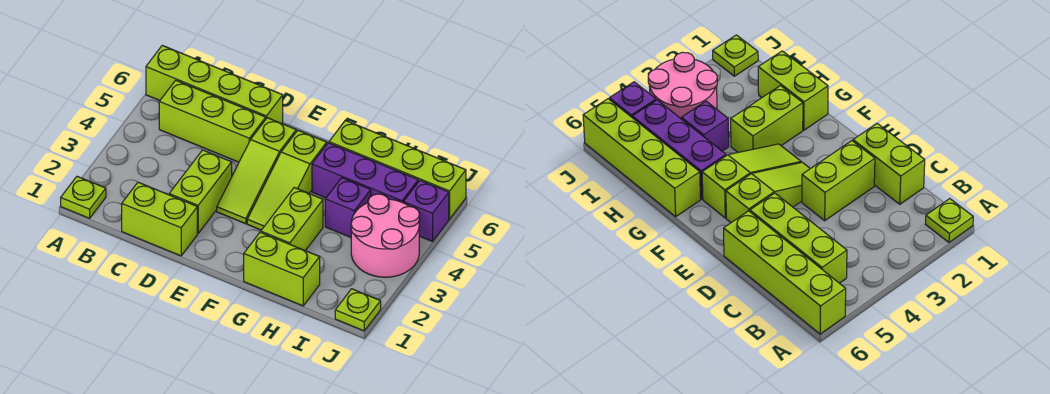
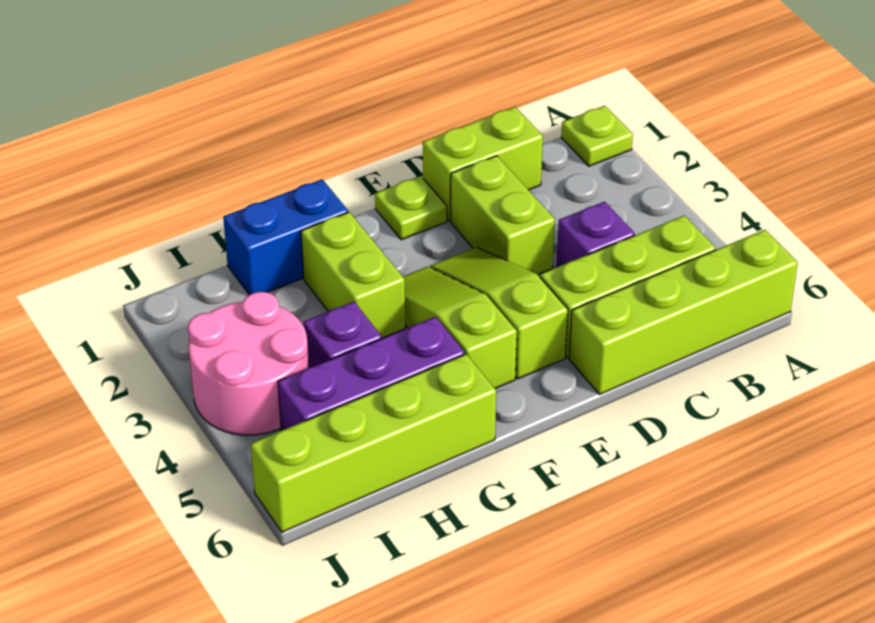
lime brick G1:H1 level 1 -> blue brick G1:H1 level 1
lime plate J1 level 1 -> lime plate E1 level 1
purple brick J5 level 1 -> purple brick C4 level 1

